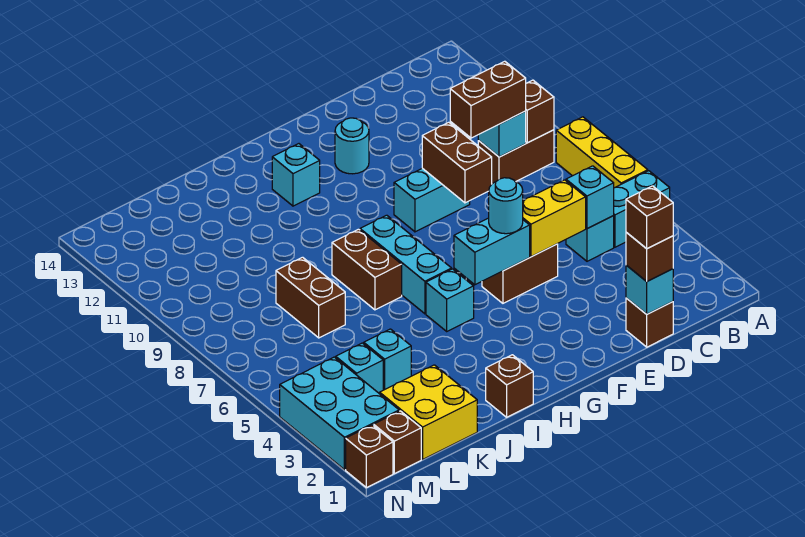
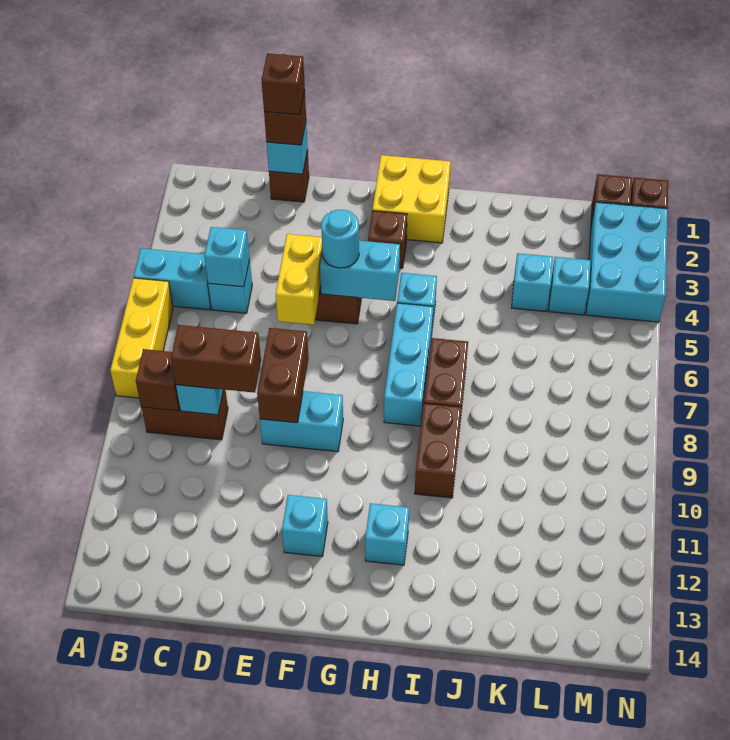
yellow brick D5:E5 level 2 -> yellow brick E5:E6 level 2
cyan round brick F12 level 1 -> cyan brick F12 level 1
brown brick I1 level 1 -> brown brick G3 level 1
yellow brick K1:L2 level 1 -> yellow brick G1:H2 level 1
brown brick K7:K8 level 1 -> brown brick I9:I10 level 1

